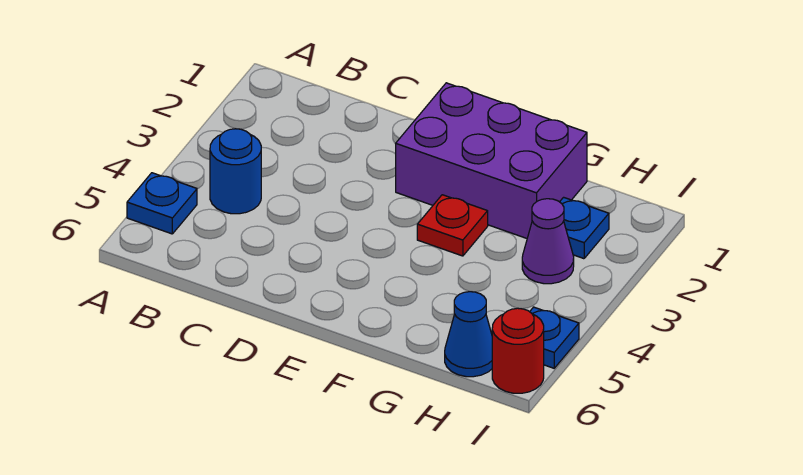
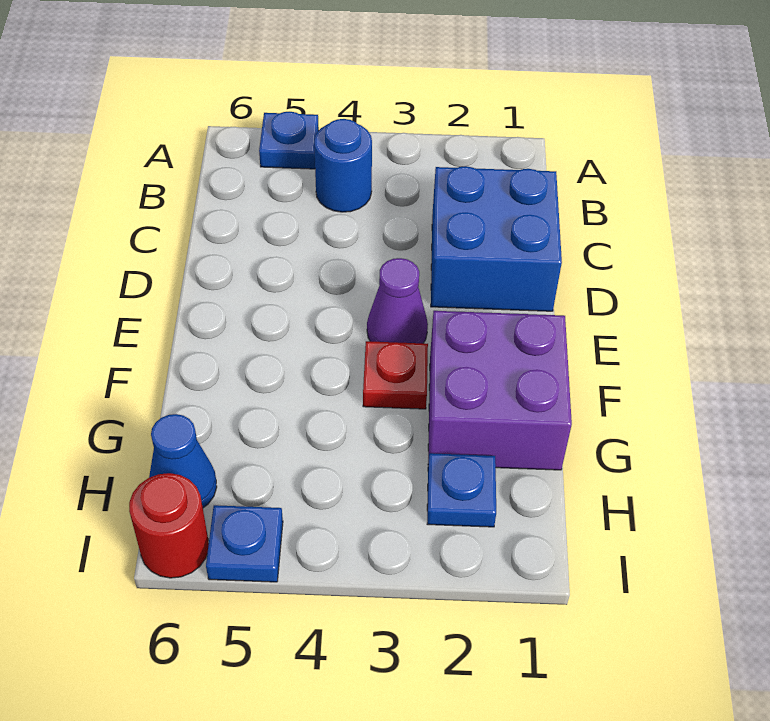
none -> blue brick C1:D2 level 1
purple brick E1:G2 level 1 -> purple brick F1:G2 level 1
purple cone H3 level 1 -> purple cone E3 level 1

